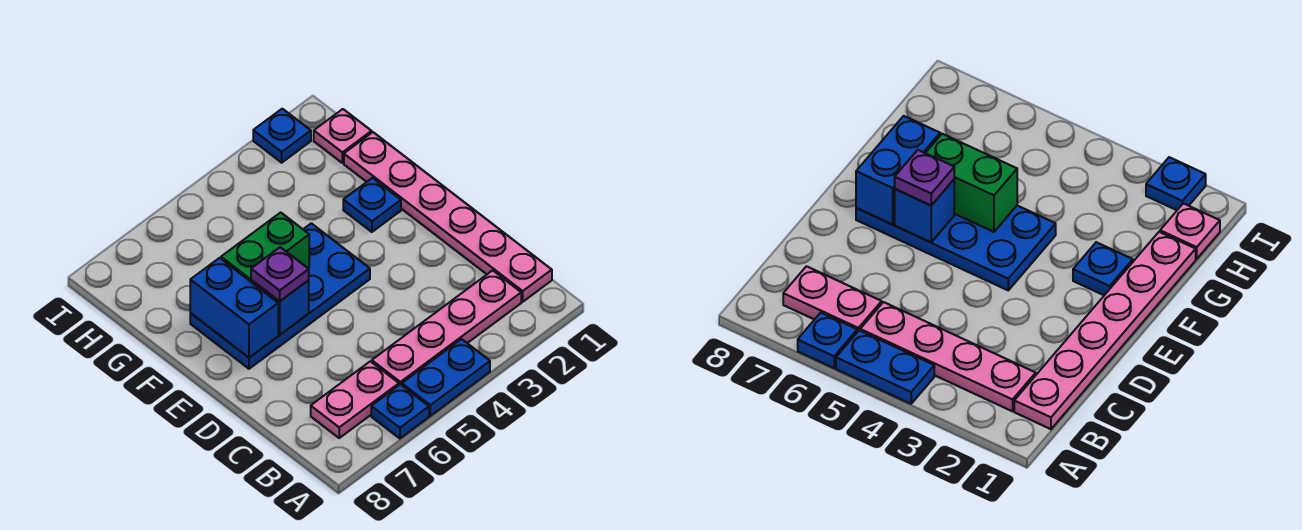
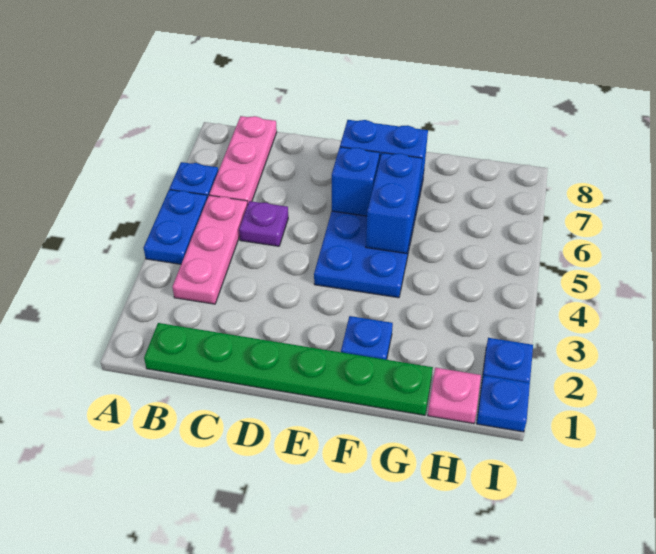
pink plate B1:G1 level 1 -> green plate B1:G1 level 1
pink plate B2:B5 level 1 -> pink plate B3:B5 level 1
pink plate B6:B7 level 1 -> pink plate B6:B8 level 1
purple plate E6 level 3 -> purple plate C5 level 1
green brick F5:F6 level 2 -> blue brick F5:F6 level 2
none -> blue plate I1 level 1

